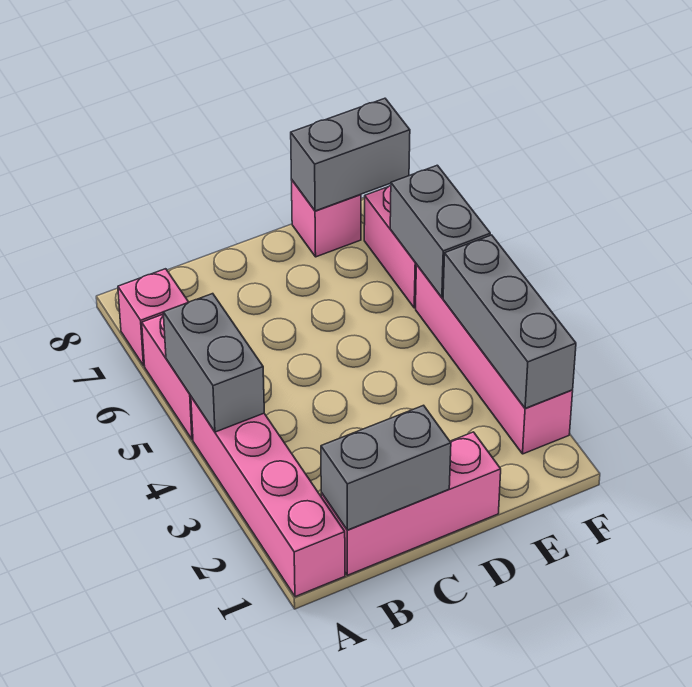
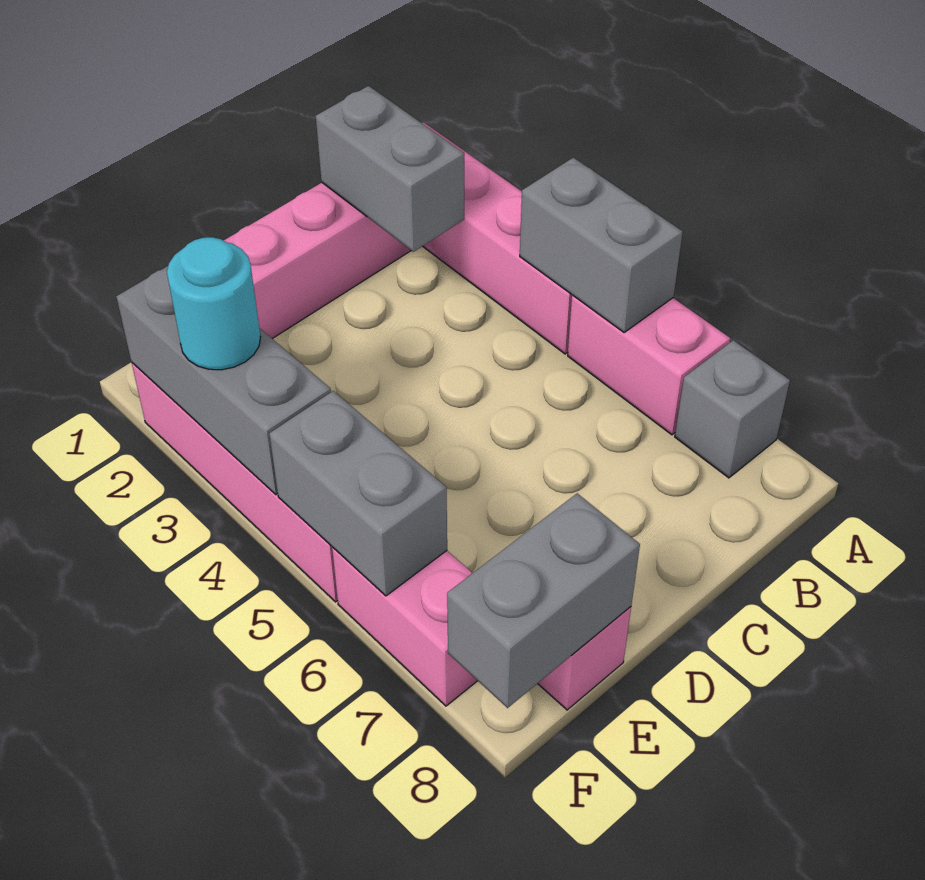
pink brick A7 level 1 -> grey brick A7 level 1
grey brick B1:C1 level 2 -> grey brick B1:B2 level 2
none -> cyan round brick F3 level 3

